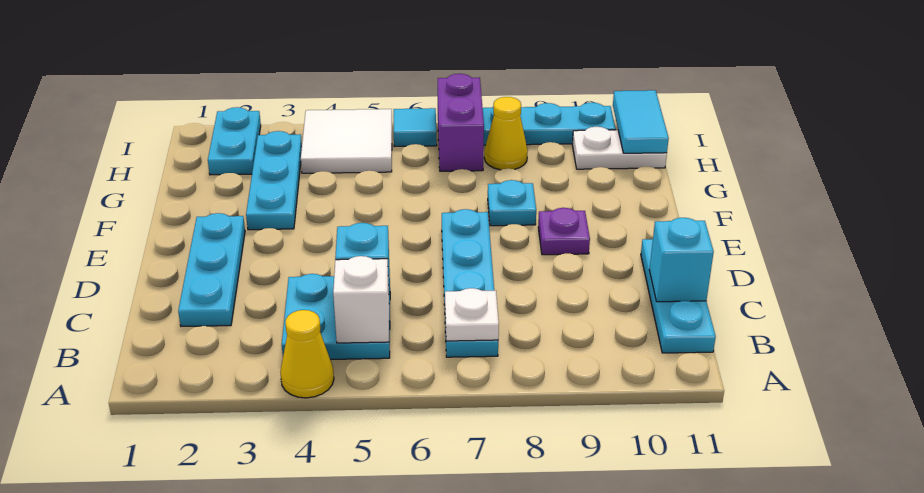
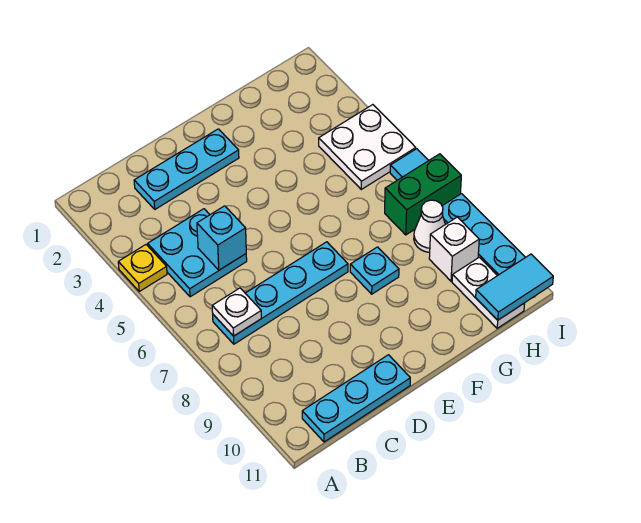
yellow cone A4 level 1 -> yellow plate A4 level 1
white brick B5 level 2 -> white brick H9 level 1
cyan brick C11 level 2 -> none
purple plate E9 level 1 -> none
cyan plate F3:H3 level 1 -> none
cyan plate H2:I2 level 1 -> none
white tile H4:I5 level 1 -> white plate H4:I5 level 1
purple brick H7:I7 level 1 -> green brick H7:I7 level 1
yellow cone H8 level 1 -> white cone H8 level 1

